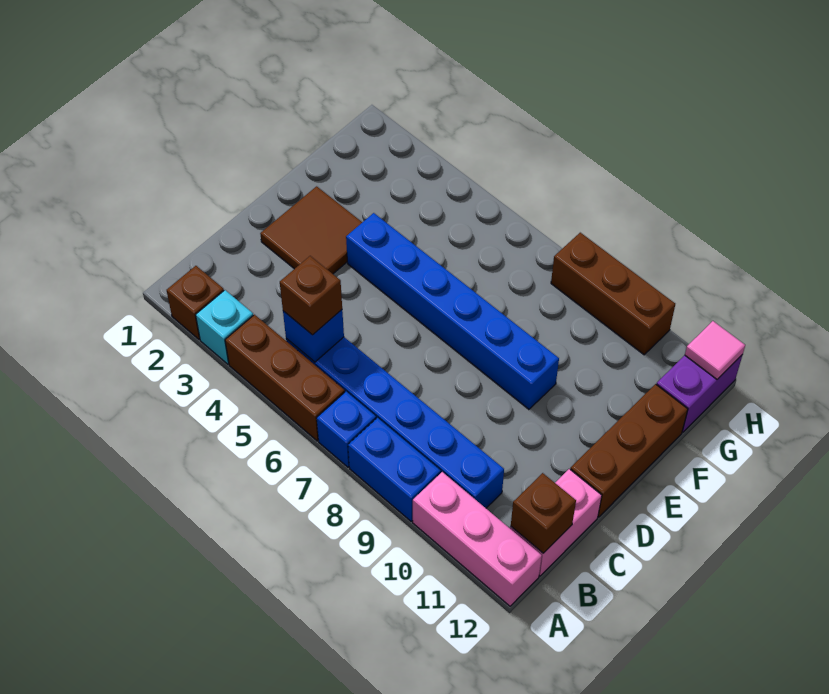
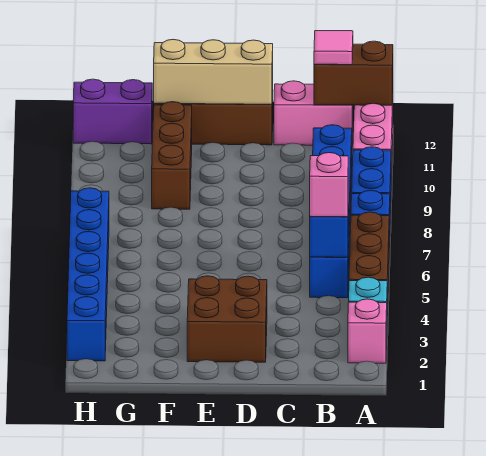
brown brick A2 level 1 -> pink brick A2 level 1
brown brick B5 level 3 -> pink brick B5 level 3
brown brick B12 level 2 -> brown brick A12:B12 level 2
brown tile D2:E3 level 1 -> brown brick D2:E3 level 1
none -> tan brick D12:F12 level 2
blue brick E4:E9 level 1 -> blue brick H2:H7 level 1
brown brick H8:H10 level 1 -> brown brick F9:F11 level 1
pink tile H12 level 2 -> pink tile B12 level 3

